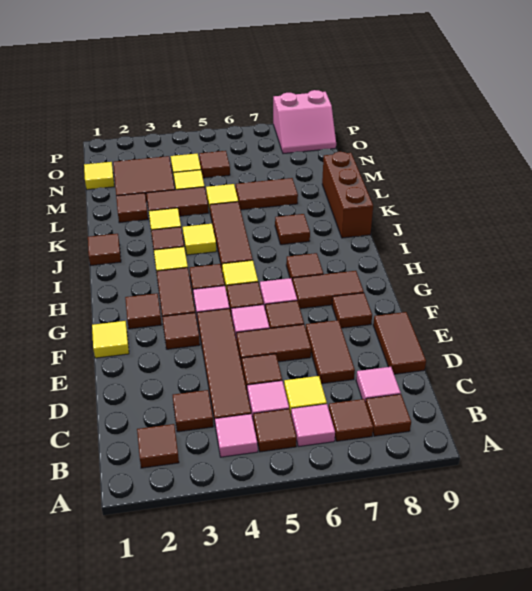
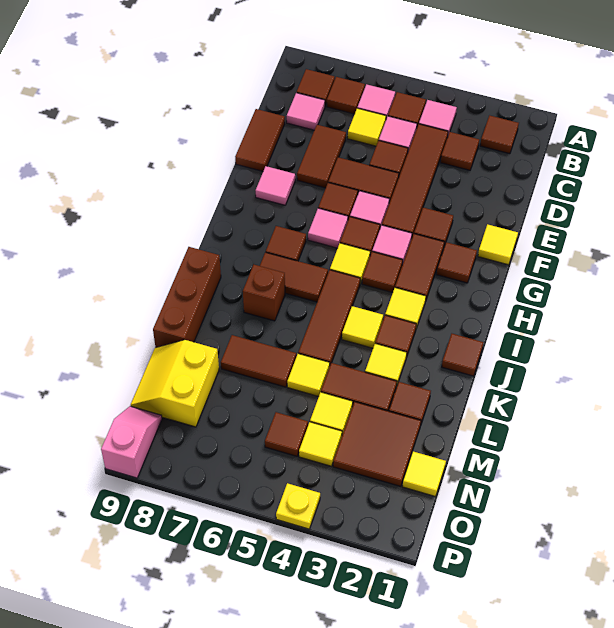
brown tile F8 level 1 -> pink tile F8 level 1
brown tile G7:G8 level 1 -> brown tile I6:I7 level 1
brown tile J7 level 1 -> brown brick J7 level 1
none -> yellow slope M8:N9 level 1 top 8
pink slope O8:P9 level 1 top P -> pink slope O9:P9 level 1 top P
none -> yellow plate P4 level 1

